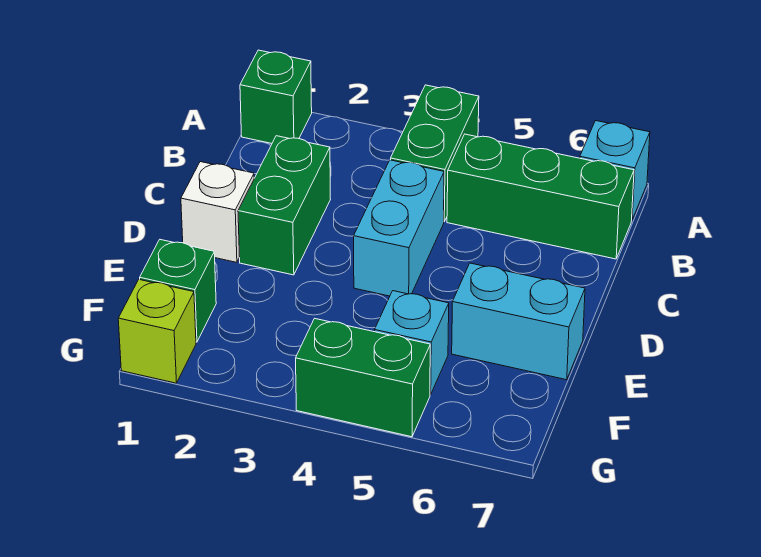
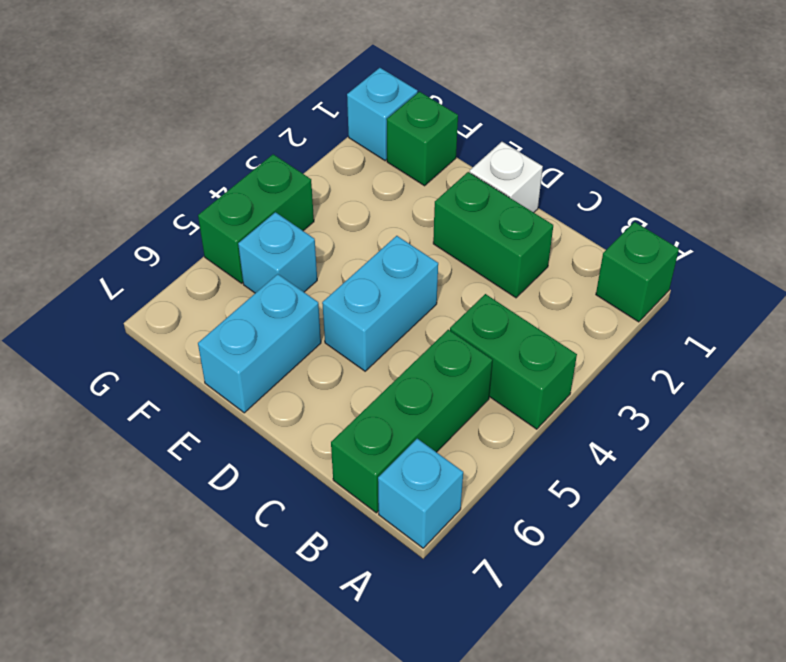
cyan brick C4:D4 level 1 -> cyan brick D4:D5 level 1
lime brick G1 level 1 -> cyan brick G1 level 1

